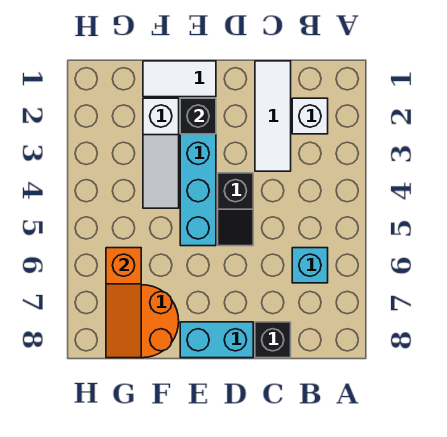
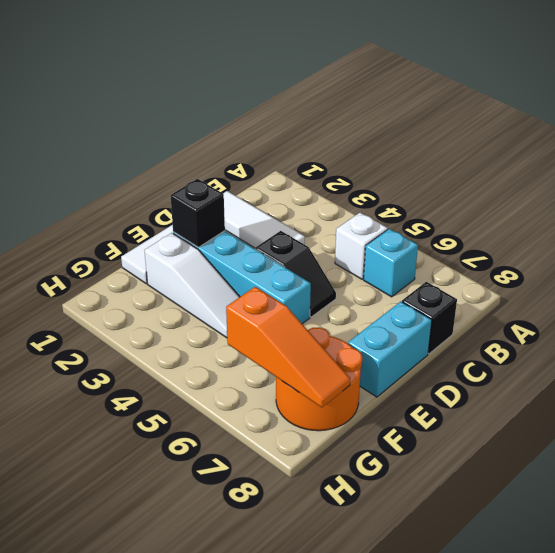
white brick B2 level 1 -> white brick B5 level 1

